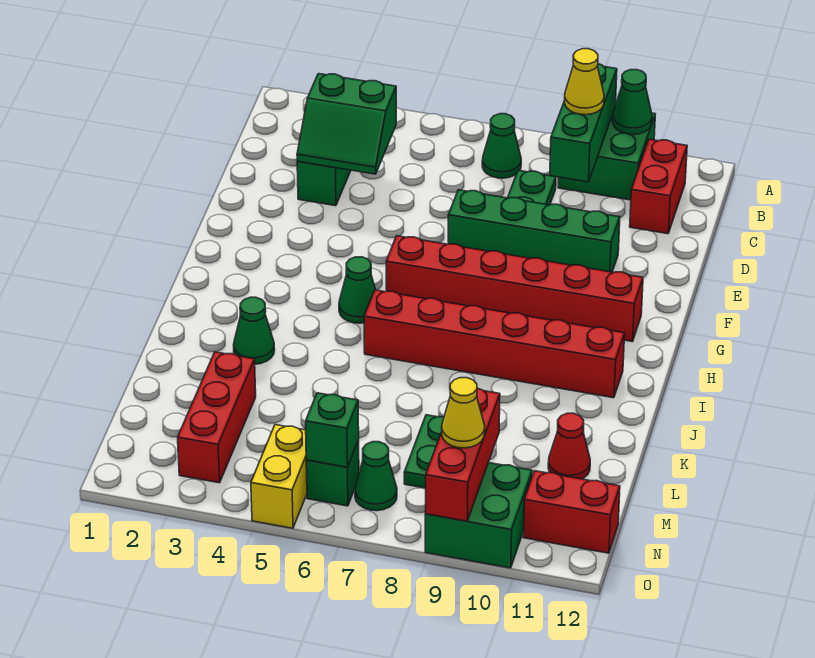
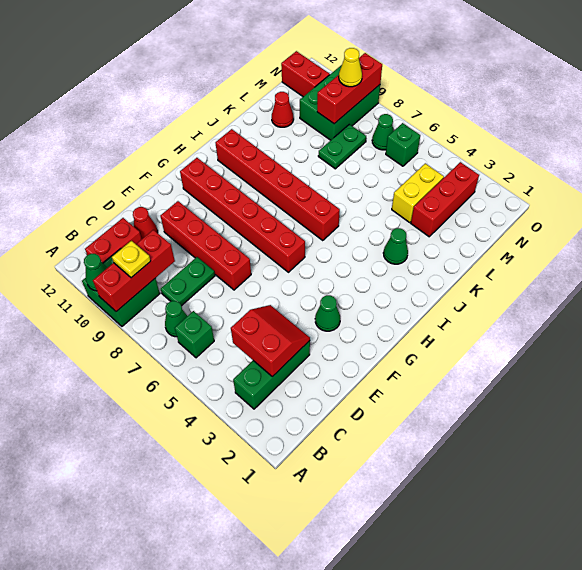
green brick A9:C9 level 2 -> red brick A9:C9 level 2
yellow cone B9 level 3 -> yellow plate B9 level 3
green slope C3:D4 level 2 top C -> red slope C3:D4 level 2 top C
none -> red cone D11 level 1
green brick E7:E10 level 1 -> red brick E7:E10 level 1
green cone H5 level 1 -> green cone F3 level 1
yellow brick N5:O5 level 1 -> yellow brick L4:M4 level 1
green brick N6 level 2 -> green brick B6 level 1
green brick N9:O10 level 1 -> green brick M9:O10 level 1

